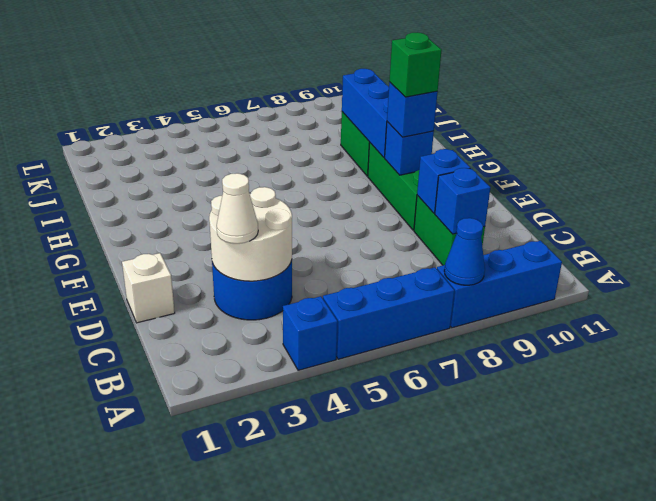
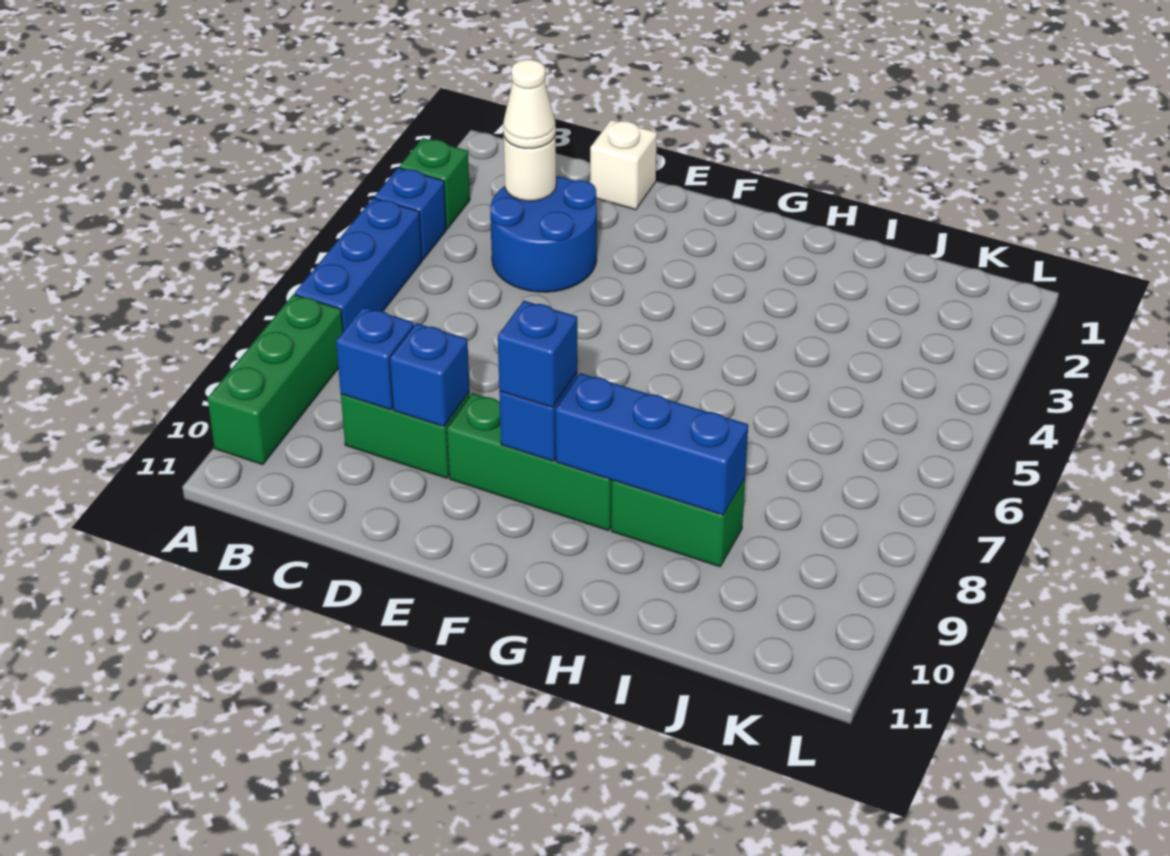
blue brick A8:A10 level 1 -> green brick A8:A10 level 1
blue cone A8 level 2 -> none
white round brick C3:D4 level 2 -> white round brick C3 level 2
green brick F9 level 4 -> green brick A3 level 1

